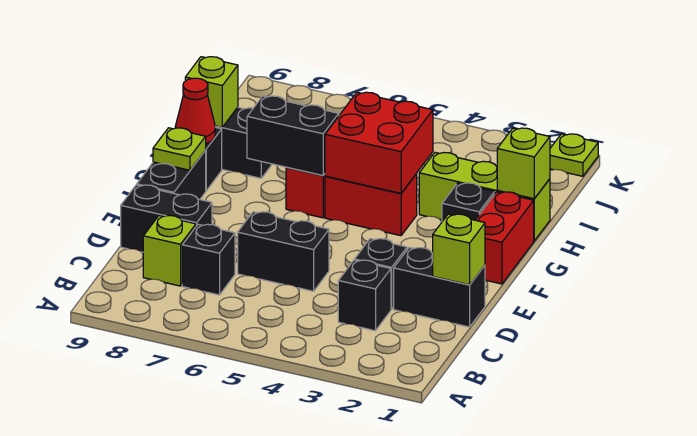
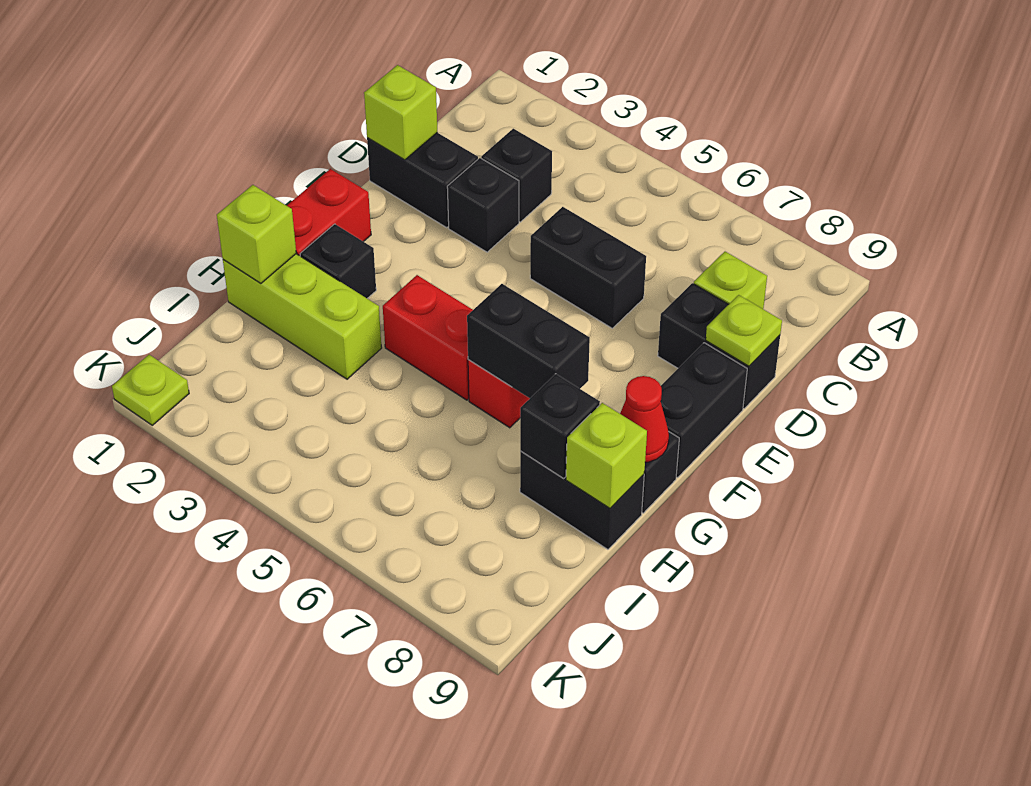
black brick C7 level 1 -> black brick H8 level 2
lime plate F9 level 2 -> lime plate D9 level 2
red brick G4:H5 level 2 -> none

